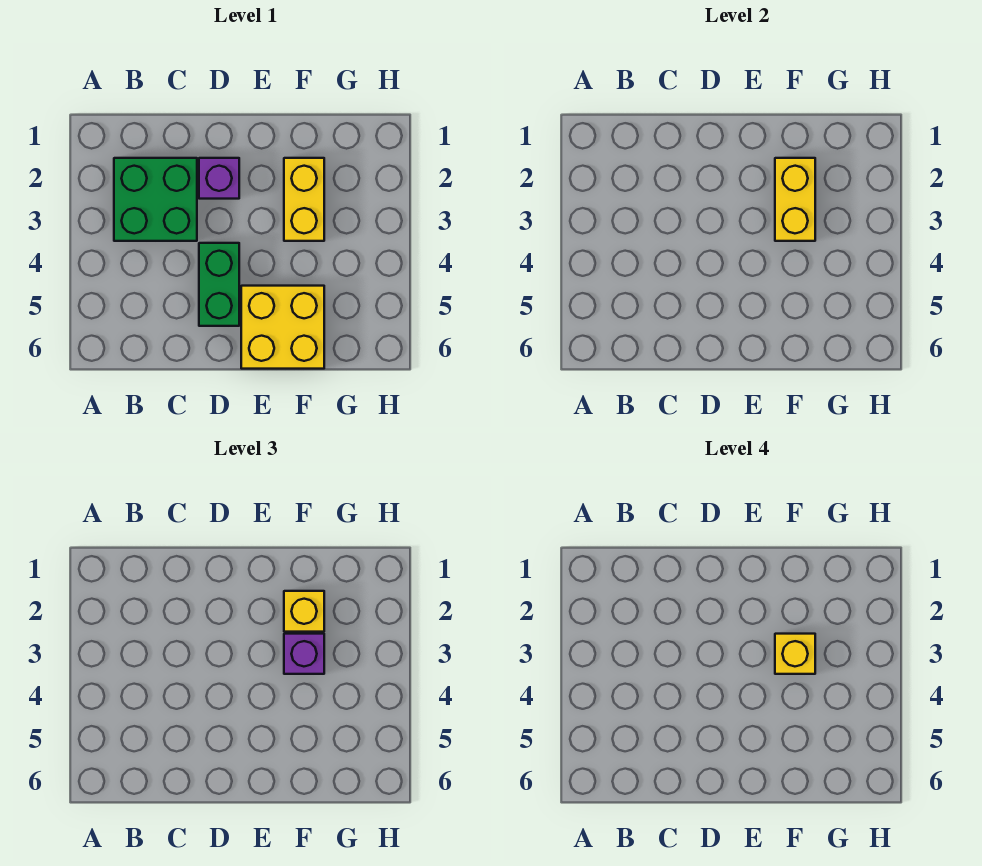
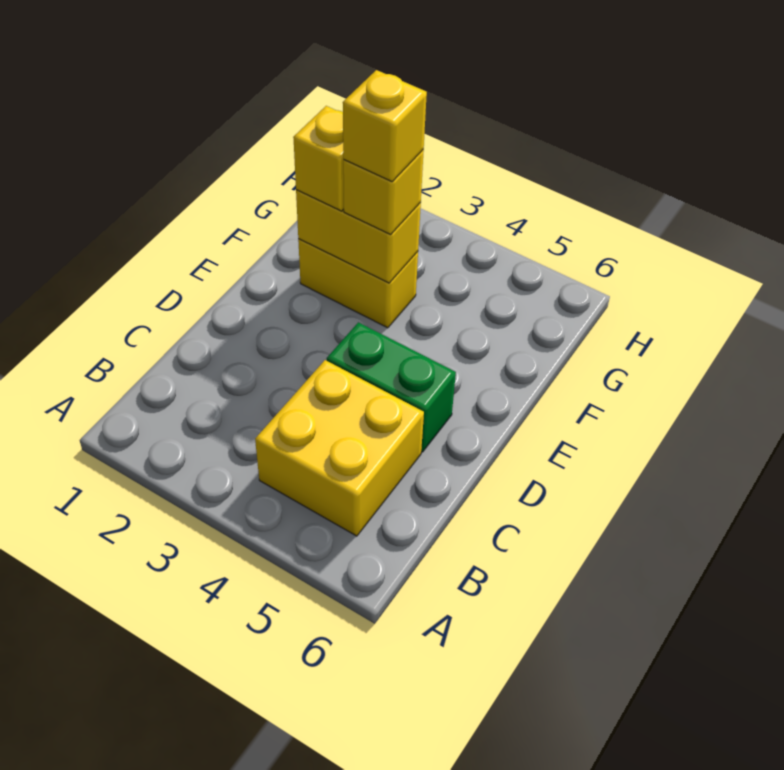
green brick B2:C3 level 1 -> none
purple brick D2 level 1 -> none
yellow brick E5:F6 level 1 -> yellow brick B4:C5 level 1
purple brick F3 level 3 -> yellow brick F3 level 3

